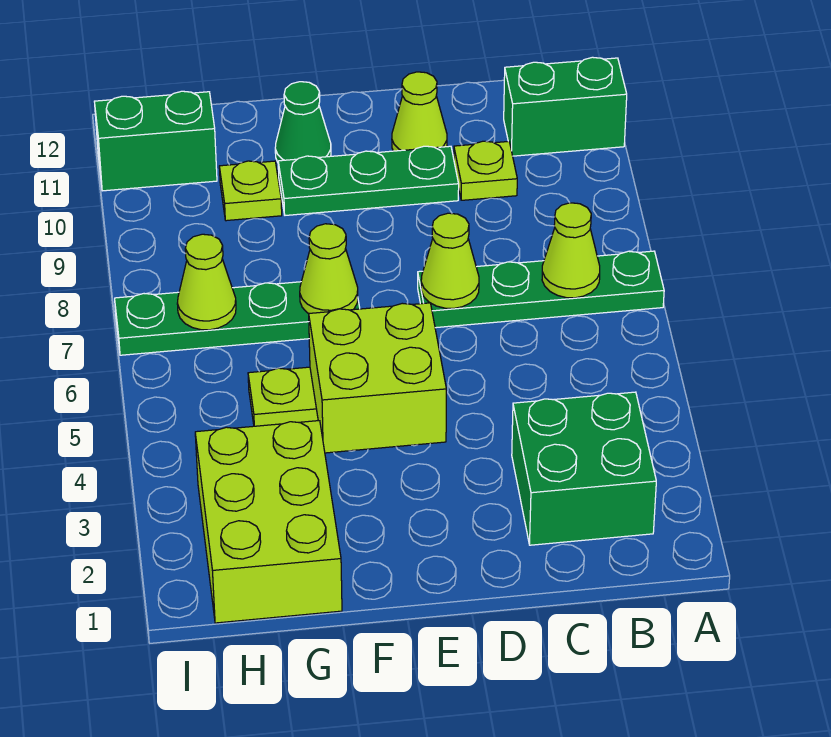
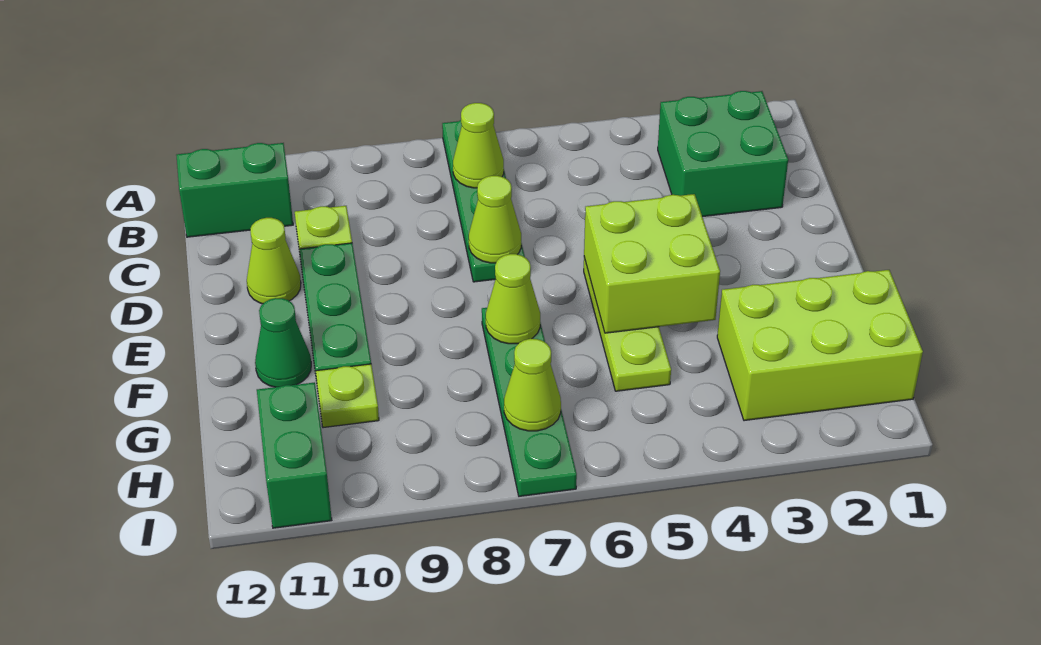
green brick A11:B11 level 1 -> green brick B11:B12 level 1

